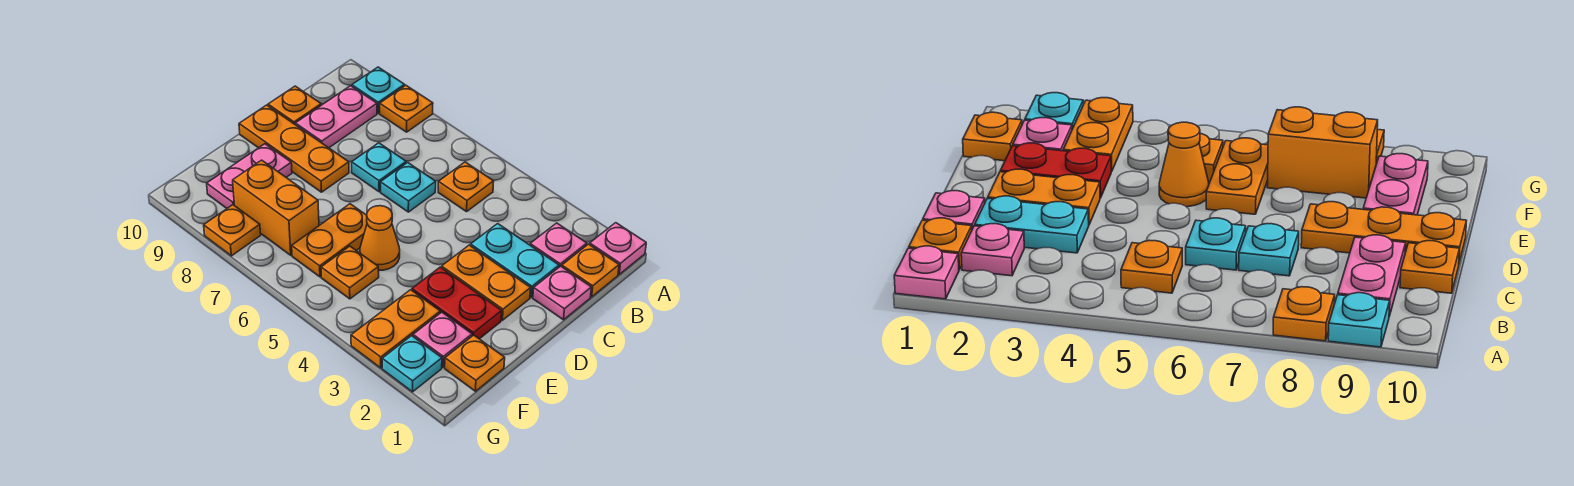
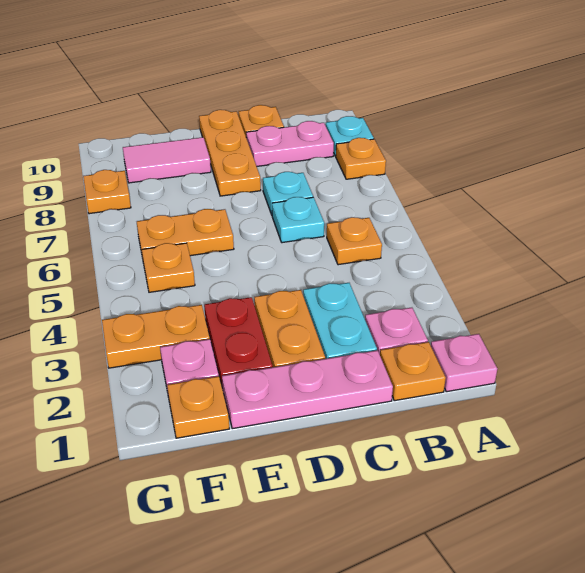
pink plate C1 level 1 -> pink plate C1:E1 level 1
orange cone E5 level 1 -> none
pink plate E9:F9 level 1 -> pink tile E9:F9 level 1
orange brick F7:F8 level 1 -> none
cyan plate G2 level 1 -> none

